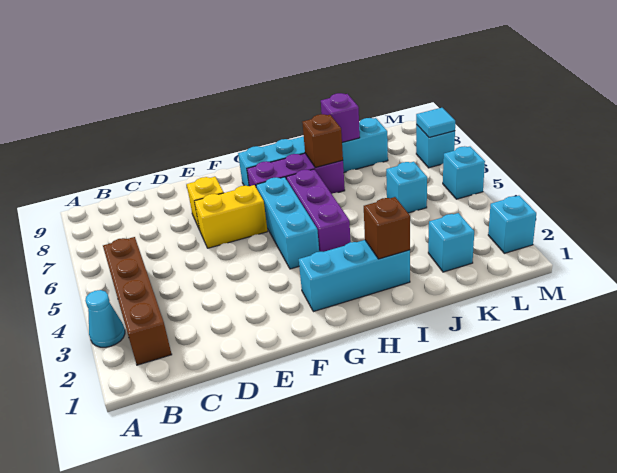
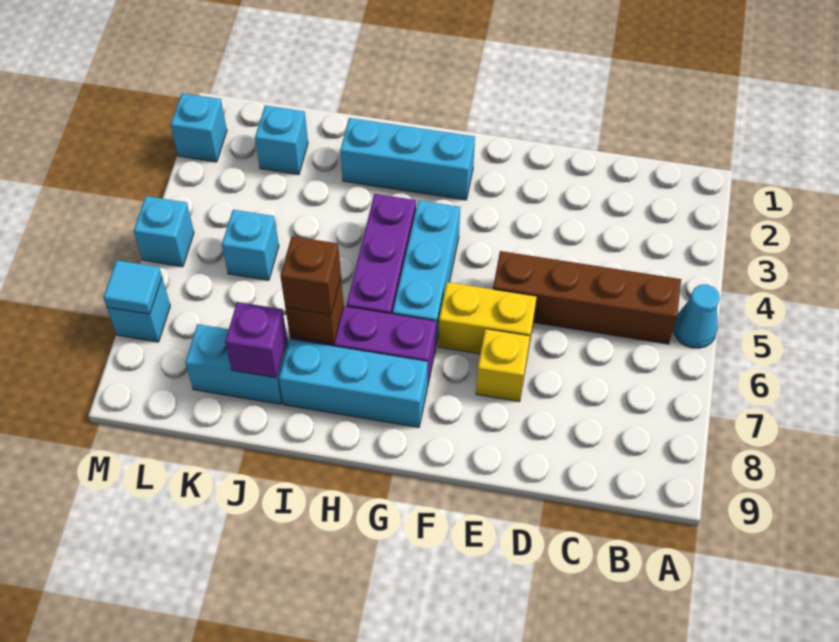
cyan cone A3 level 1 -> cyan cone A5 level 1
brown brick B2:B5 level 1 -> brown brick B5:E5 level 1
brown brick I2 level 2 -> brown brick I7 level 3

